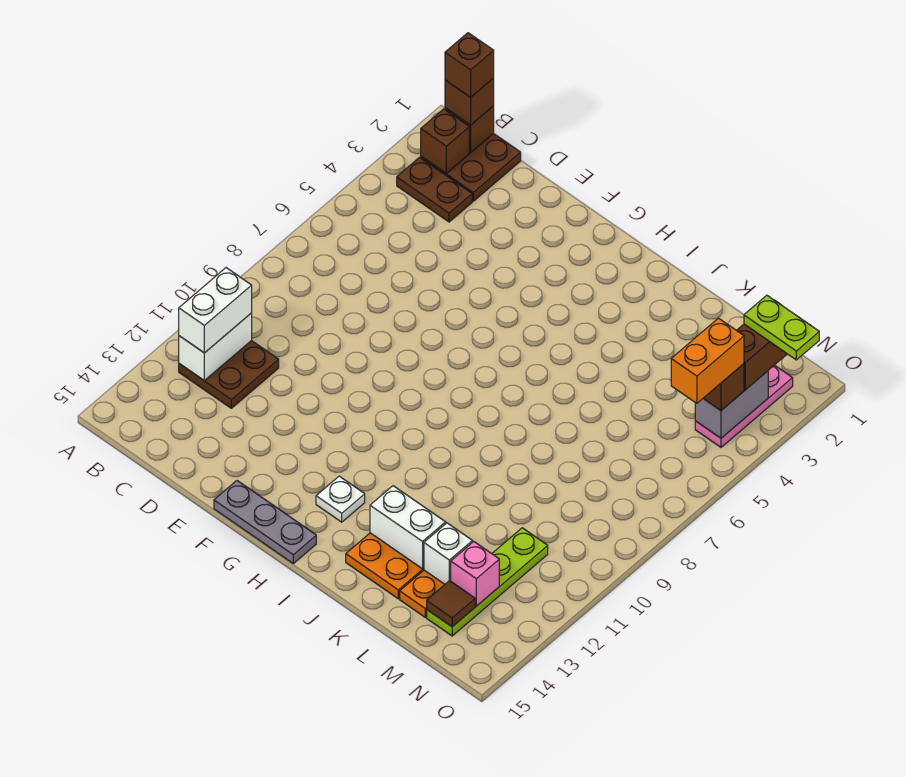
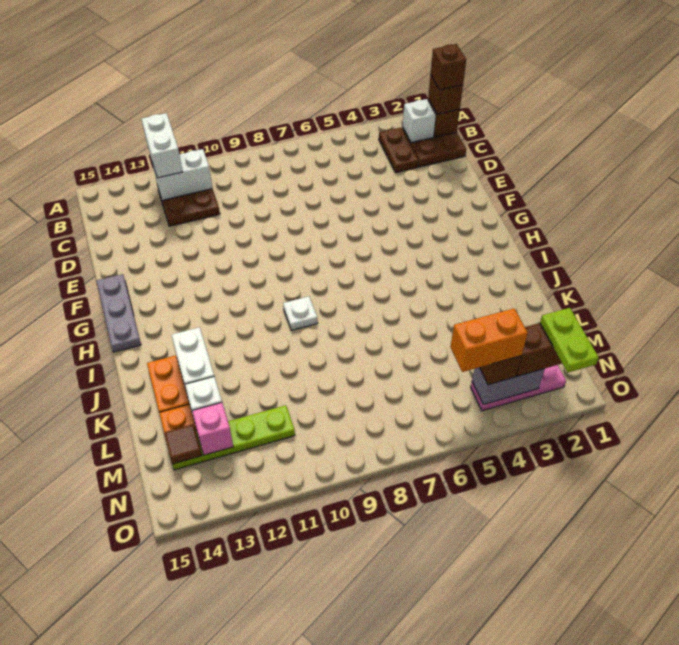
brown brick B2 level 2 -> white brick B2 level 2
white brick B11:B12 level 3 -> white brick A12:B12 level 3
white plate H13 level 1 -> white plate I9 level 1

